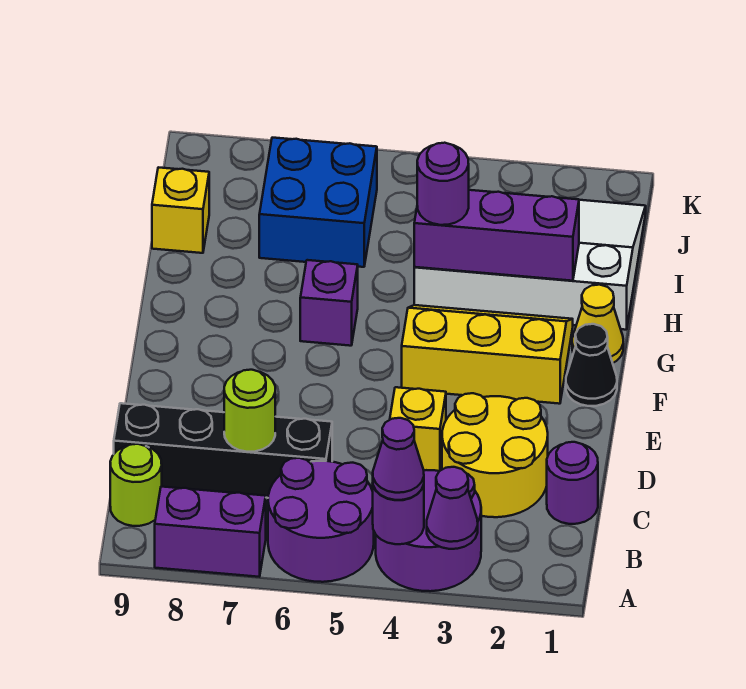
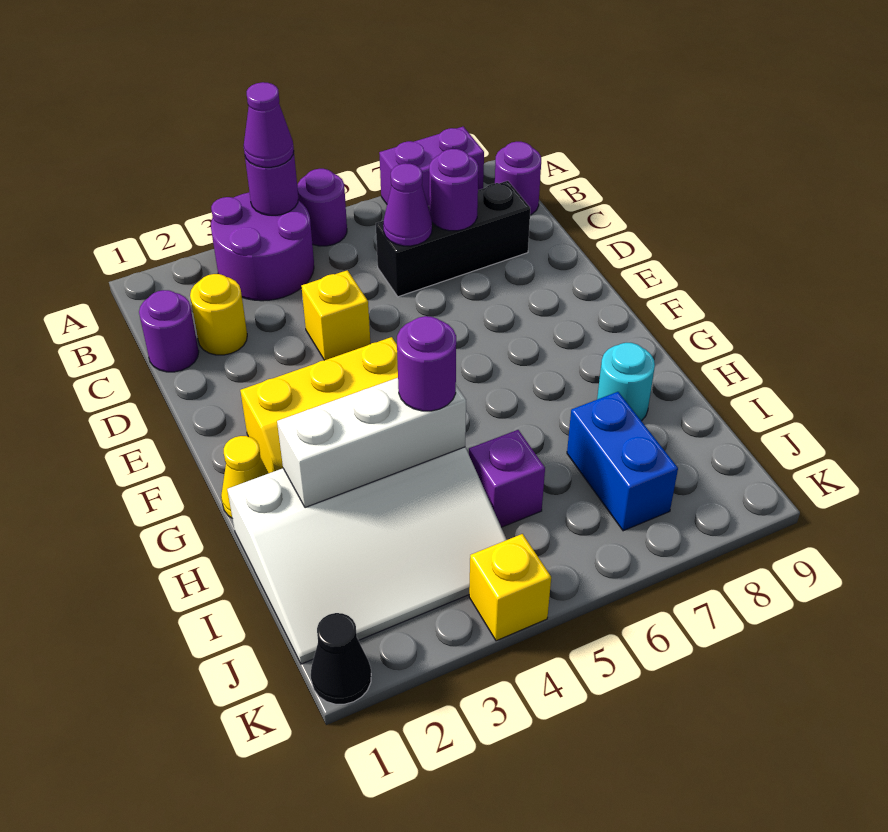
purple cone A3 level 2 -> purple cone C6 level 2
purple round brick A5:B6 level 1 -> purple round brick A5 level 1
lime round brick B9 level 1 -> purple round brick B9 level 1
yellow round brick C2:D3 level 1 -> yellow round brick C2 level 1
black brick C6:C9 level 1 -> black brick C6:C8 level 1
lime round brick C7 level 2 -> purple round brick C7 level 2
black cone F1 level 1 -> black cone K1 level 1
purple brick G6 level 1 -> purple brick I5 level 1
purple brick H2:H4 level 2 -> white brick H2:H4 level 2
none -> cyan round brick H8 level 1
blue brick I6:J7 level 1 -> blue brick I7:J7 level 1
yellow brick I9 level 1 -> yellow brick K4 level 1

